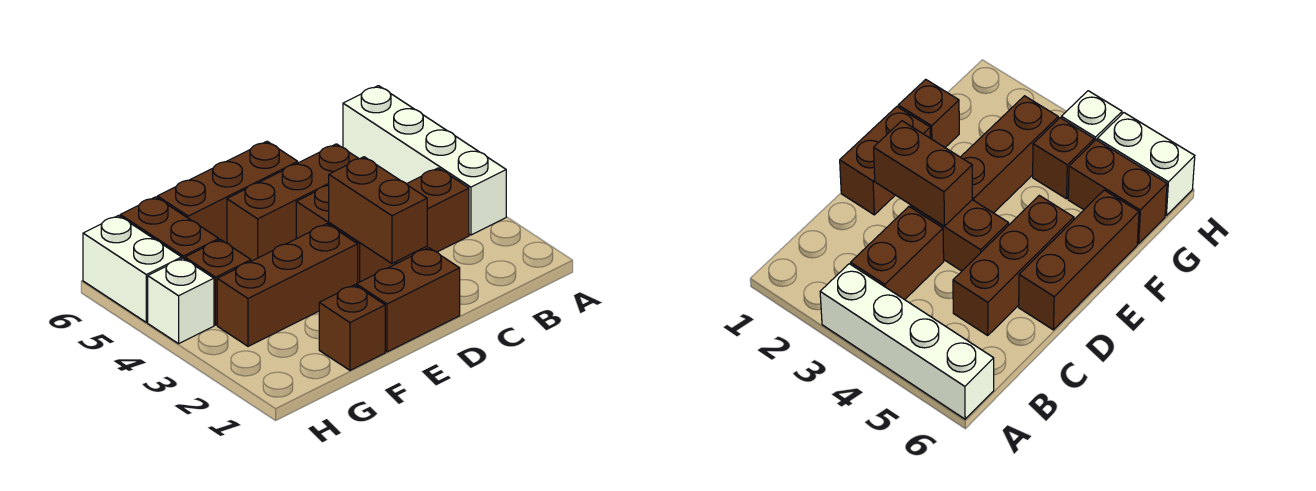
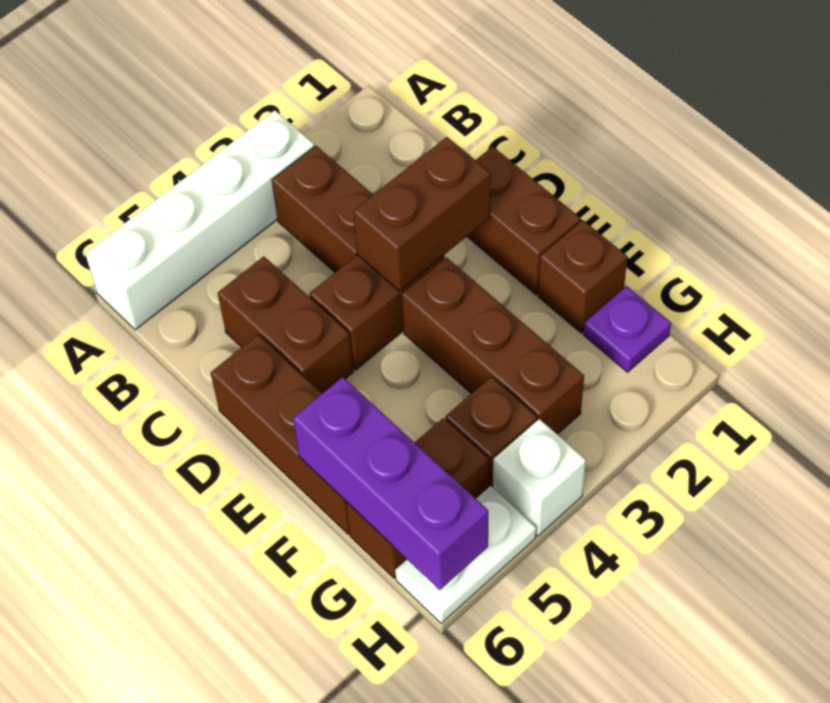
brown brick C5:E5 level 1 -> brown brick C5:D5 level 1
none -> purple brick F6:H6 level 2
none -> purple plate G1 level 1
white brick H5:H6 level 1 -> white plate H5:H6 level 1

